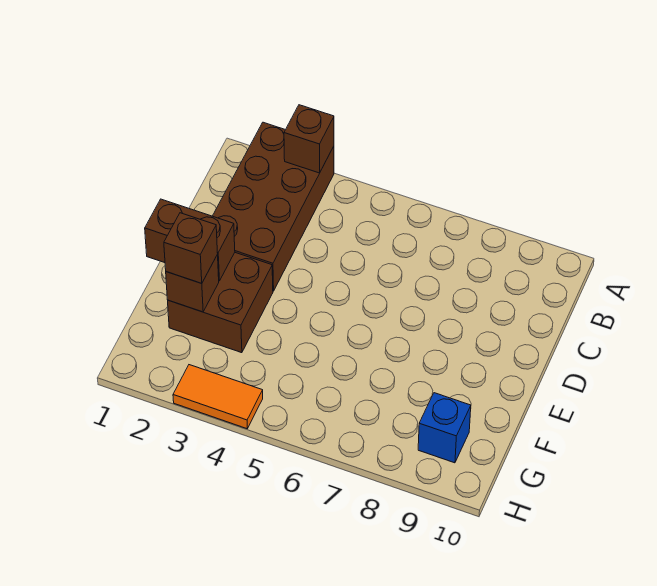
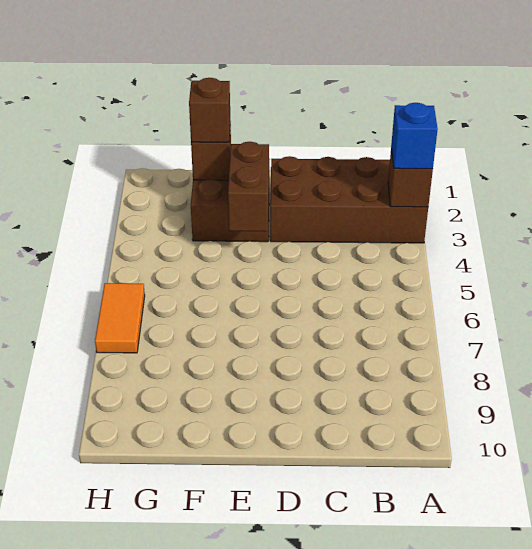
brown brick E1:E2 level 2 -> brown brick E3:E4 level 2
blue brick G9 level 1 -> blue brick A3 level 3
orange tile H3:H4 level 1 -> orange tile H6:H7 level 1

